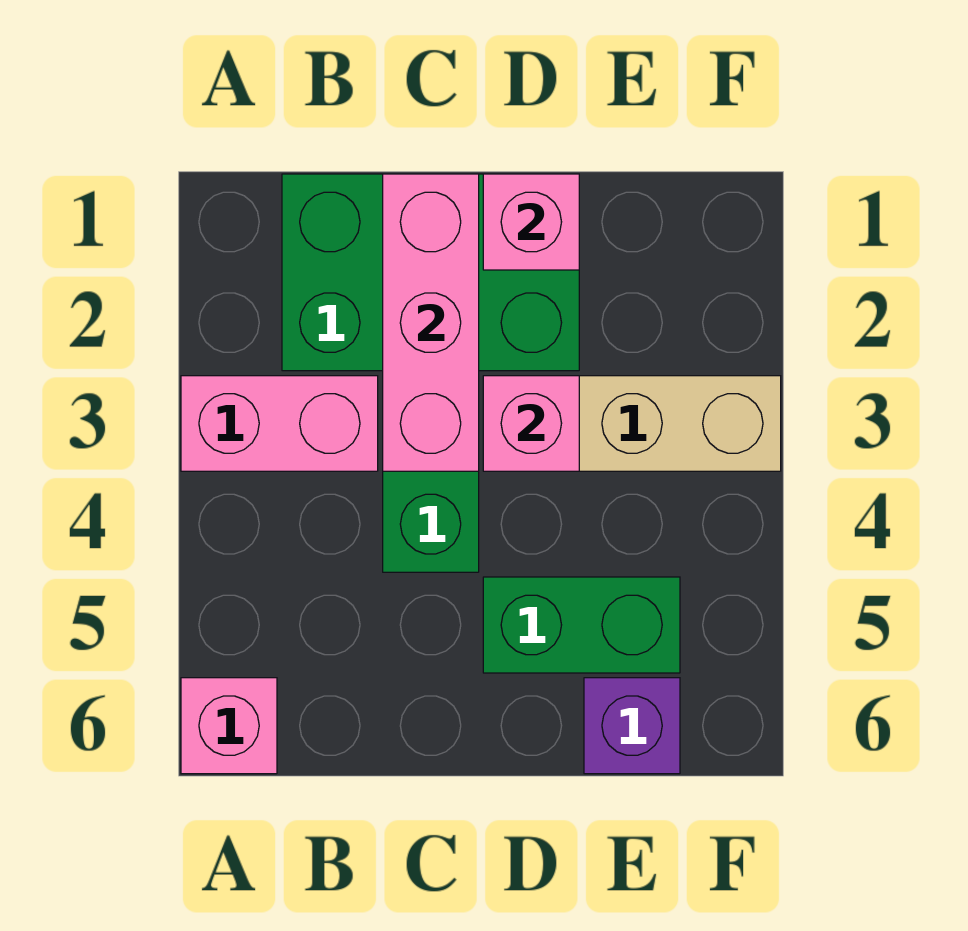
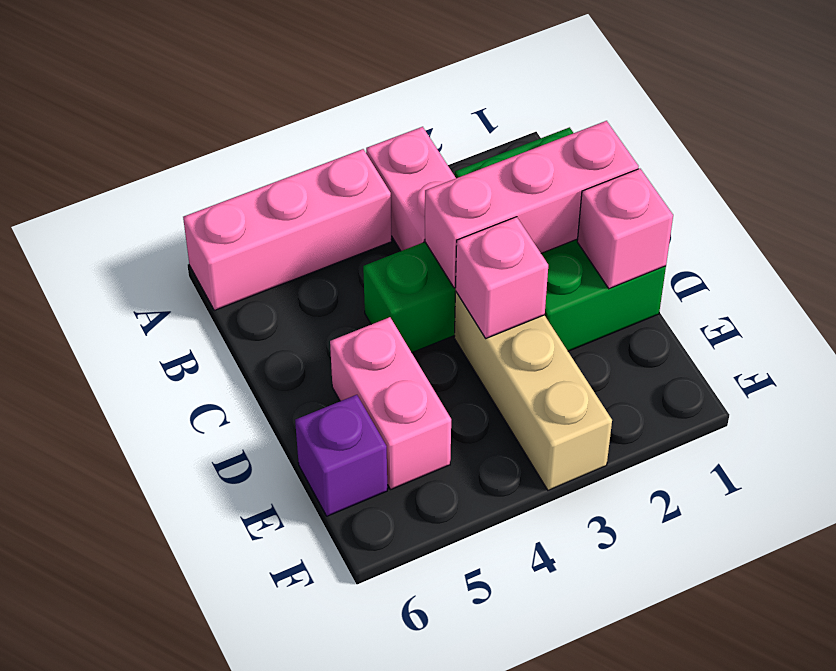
pink brick A6 level 1 -> pink brick A4:A6 level 1
green brick D5:E5 level 1 -> pink brick D5:E5 level 1

